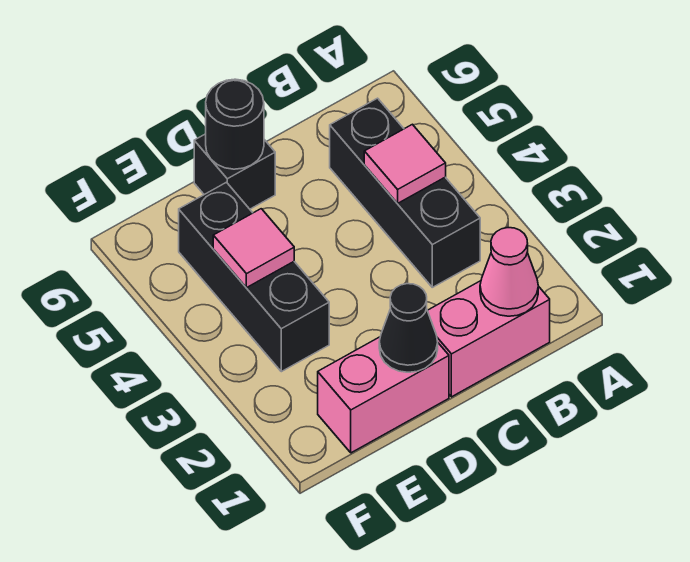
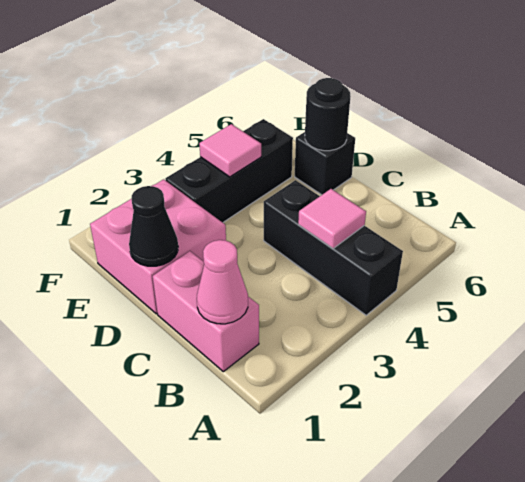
black brick B3:B5 level 1 -> black brick A4:C4 level 1
pink brick D1:E1 level 1 -> pink brick D1:E2 level 1

